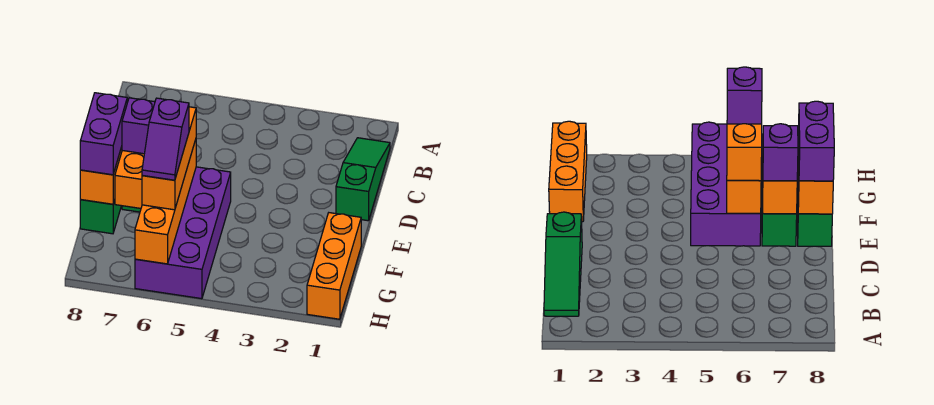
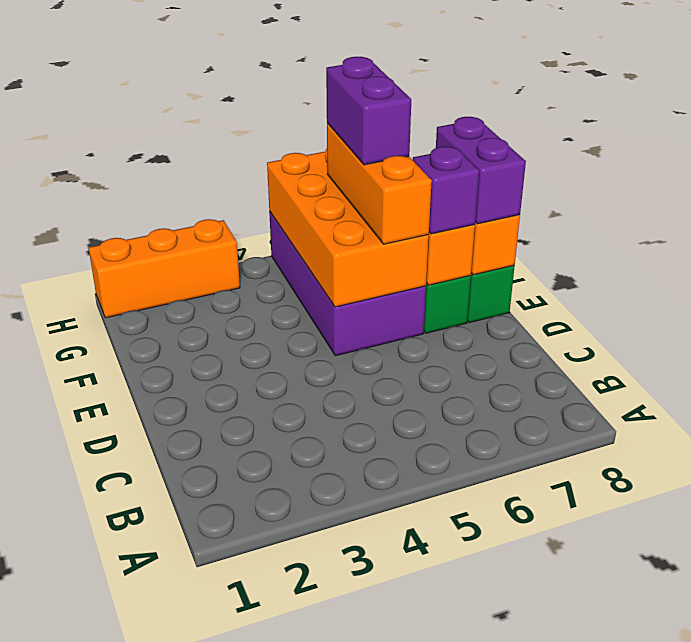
green slope B1:D1 level 1 top D -> none
orange brick E6:H6 level 2 -> orange brick E5:H6 level 2
orange brick F1:H1 level 1 -> orange brick H1:H3 level 1
purple slope F6:G6 level 4 top F -> purple brick F6:G6 level 4

